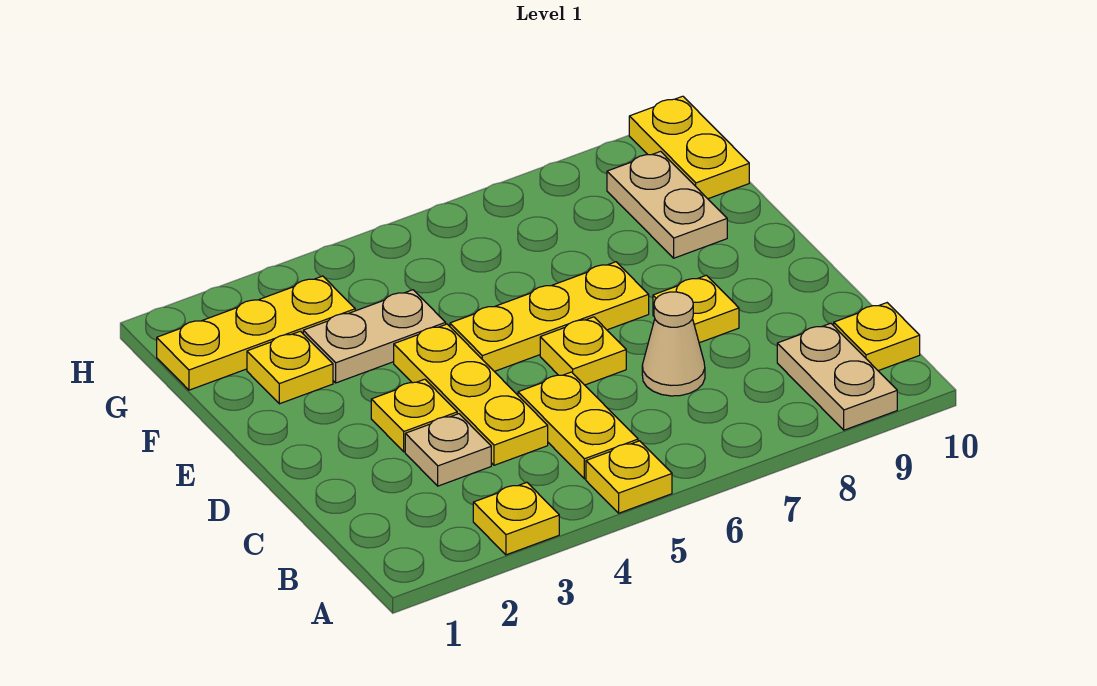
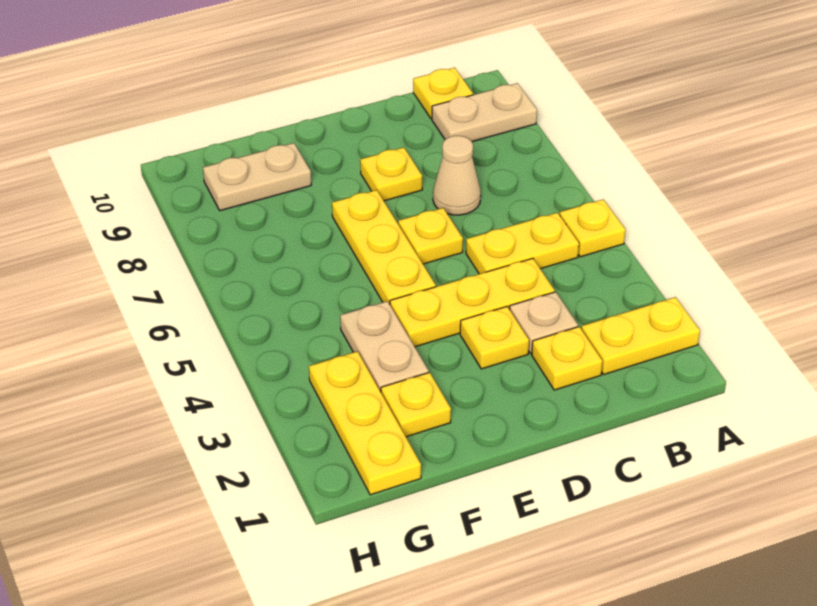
yellow plate A3 level 1 -> yellow plate C2 level 1
yellow plate G10:H10 level 1 -> yellow plate A2:B2 level 1

